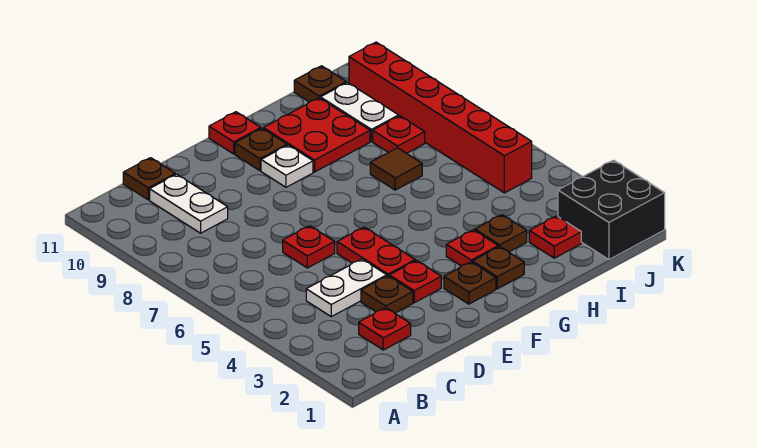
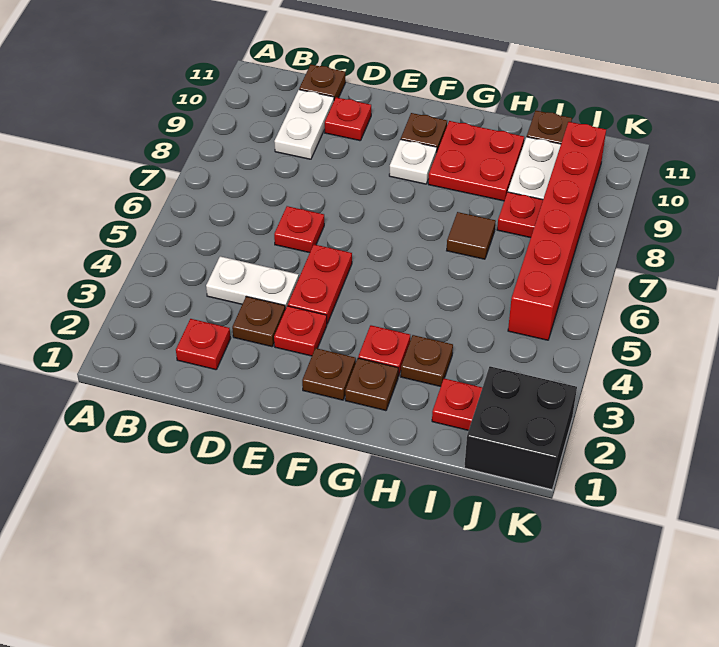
red plate F11 level 1 -> red plate D10 level 1

